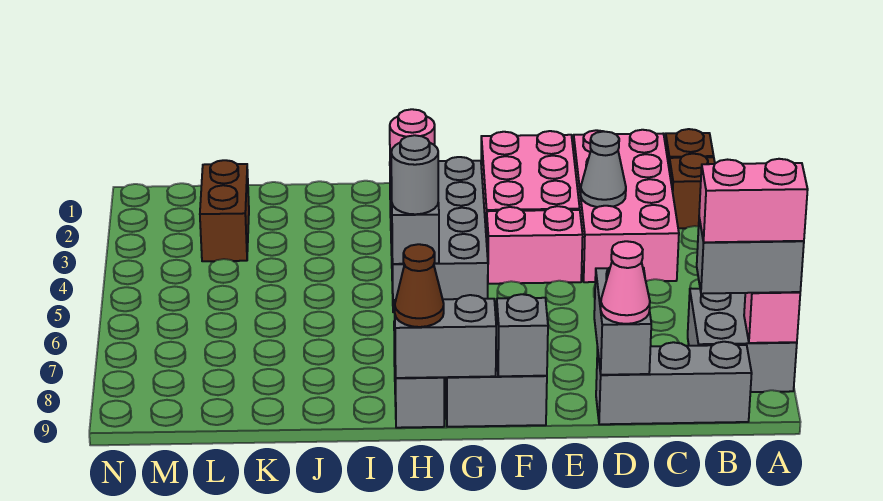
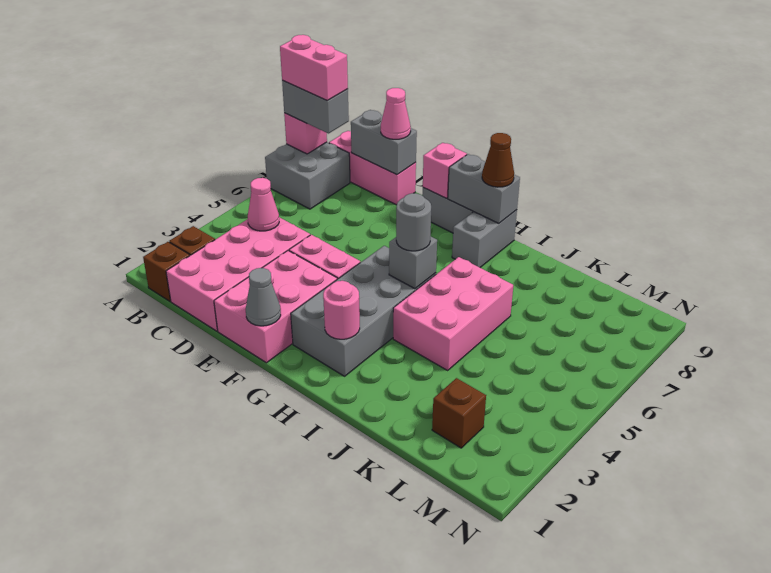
grey brick B9:D9 level 1 -> pink brick B9:D9 level 1
none -> pink cone C4 level 2
grey cone D3 level 2 -> grey cone F1 level 2
grey brick D8:D9 level 2 -> grey brick C9:D9 level 2
grey brick F9 level 2 -> pink brick F9 level 2
none -> pink brick I4:J6 level 1
brown brick L2:L3 level 1 -> brown brick L2 level 1

